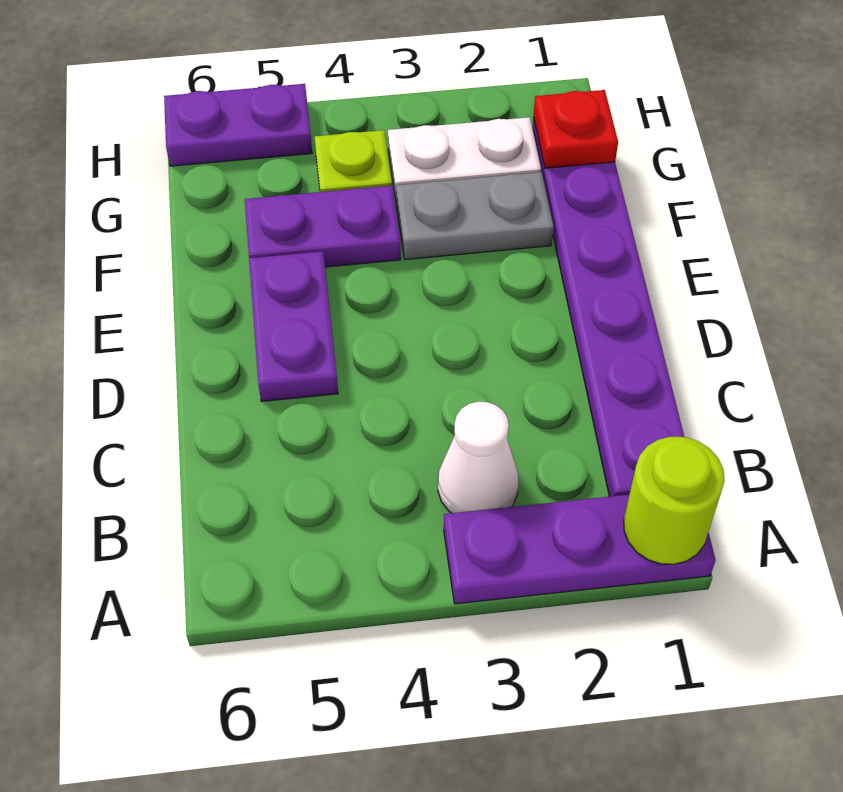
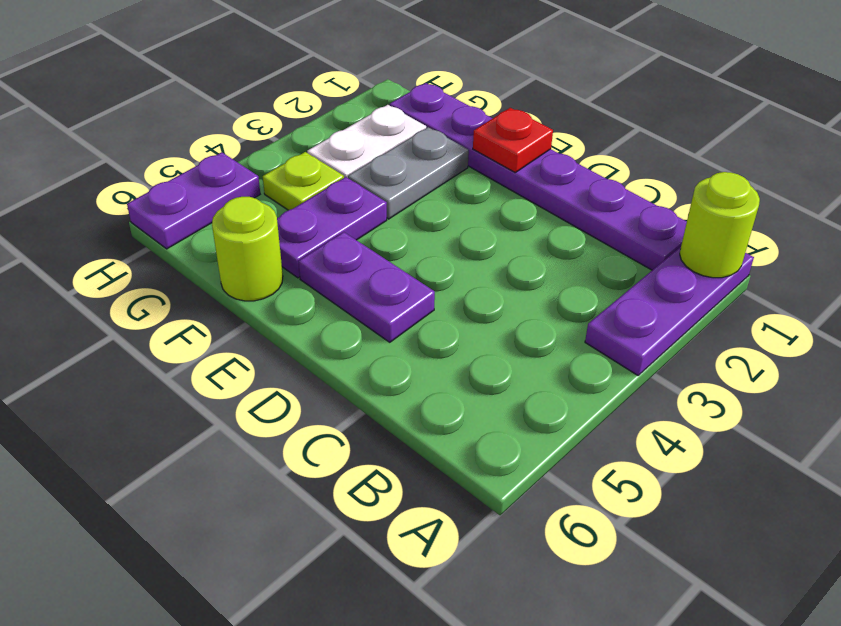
white cone B3 level 1 -> none
none -> lime round brick F6 level 1
red plate G1 level 2 -> red plate E1 level 2

